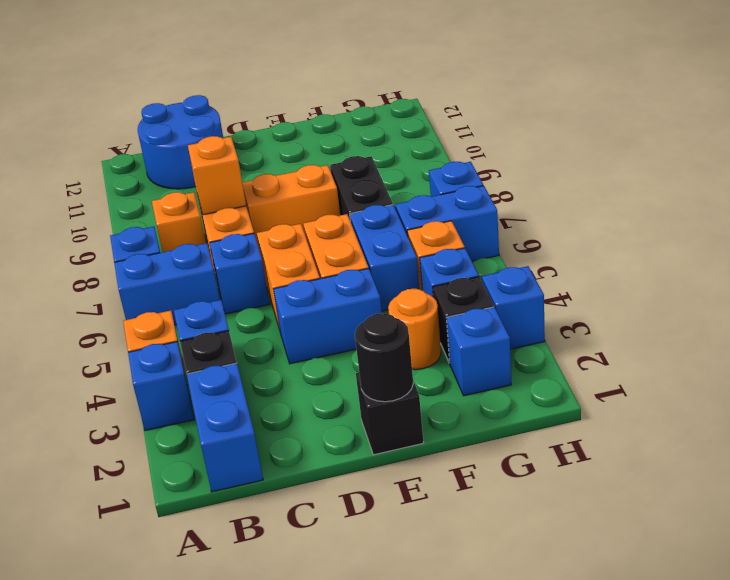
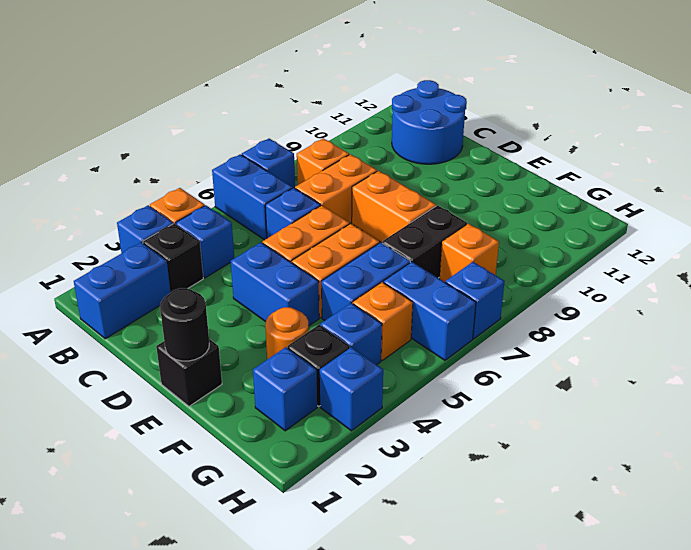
orange brick C8 level 2 -> orange brick G8 level 1

